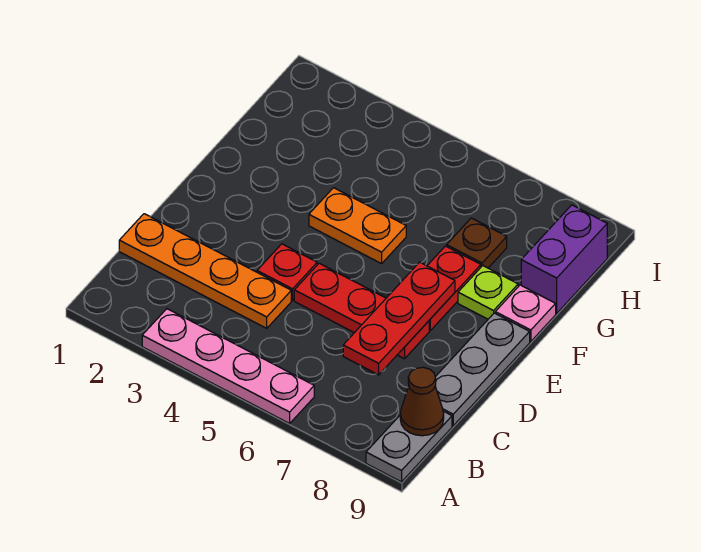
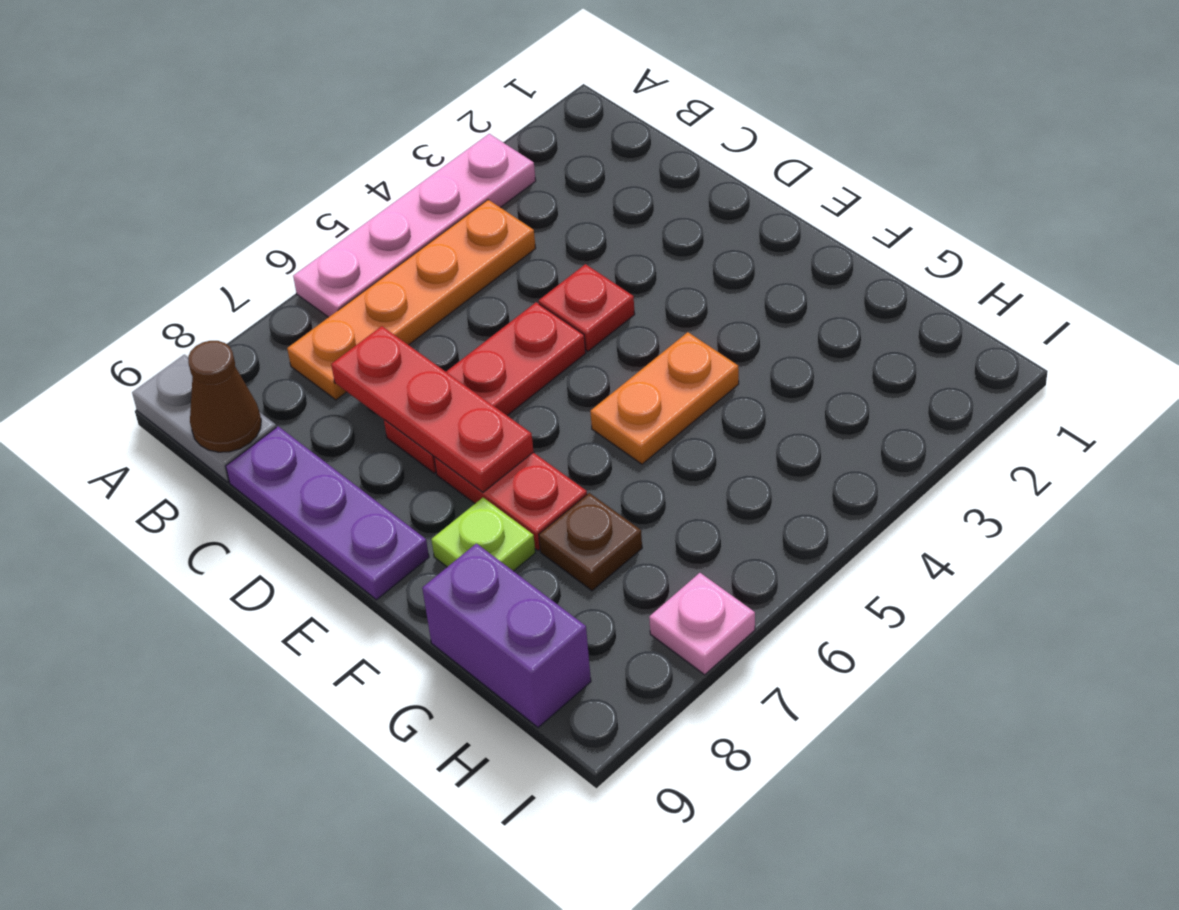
orange plate C1:C4 level 1 -> orange plate B4:B7 level 1
grey plate C9:E9 level 1 -> purple plate C9:E9 level 1
pink plate F9 level 1 -> pink plate I7 level 1

